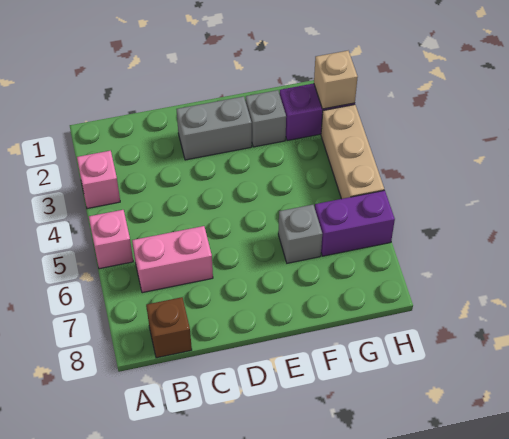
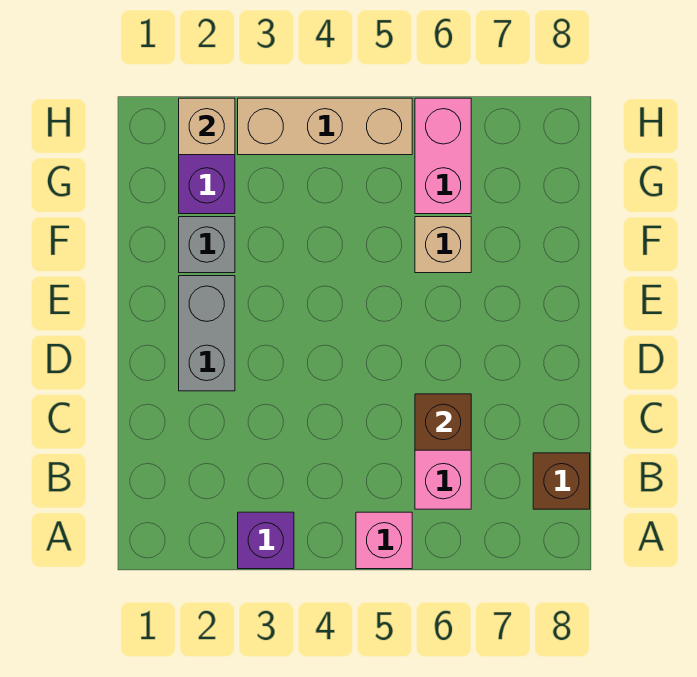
pink brick A3 level 1 -> purple brick A3 level 1
none -> brown brick C6 level 2
grey brick F6 level 1 -> tan brick F6 level 1
purple brick G6:H6 level 1 -> pink brick G6:H6 level 1

